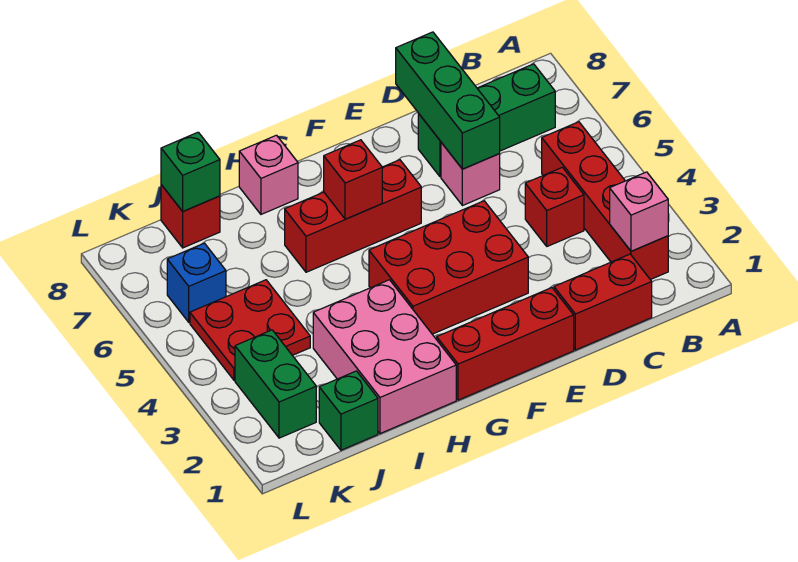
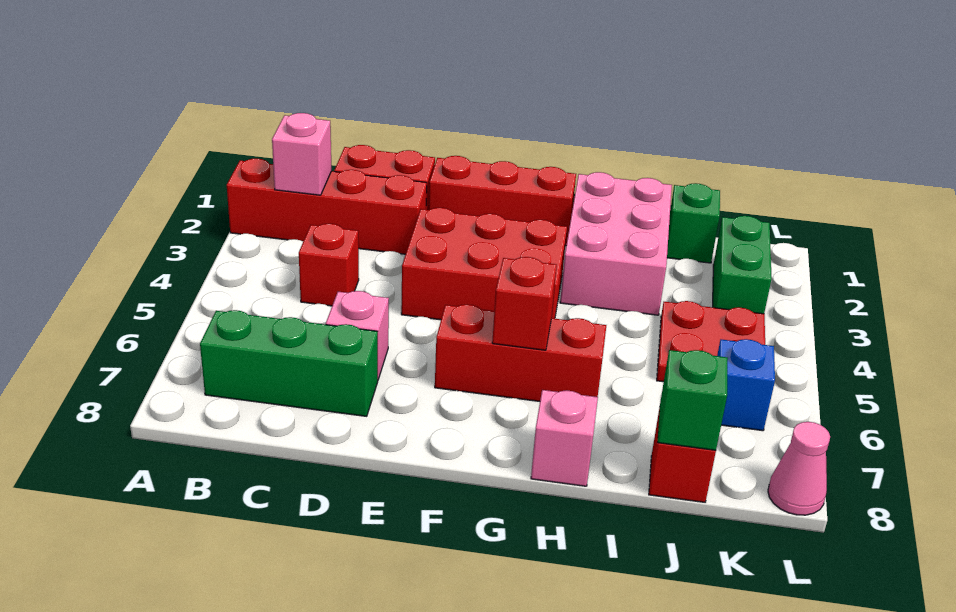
red brick B2:B5 level 1 -> red brick A2:D2 level 1
green brick D6:D8 level 2 -> none
none -> pink cone L8 level 1

